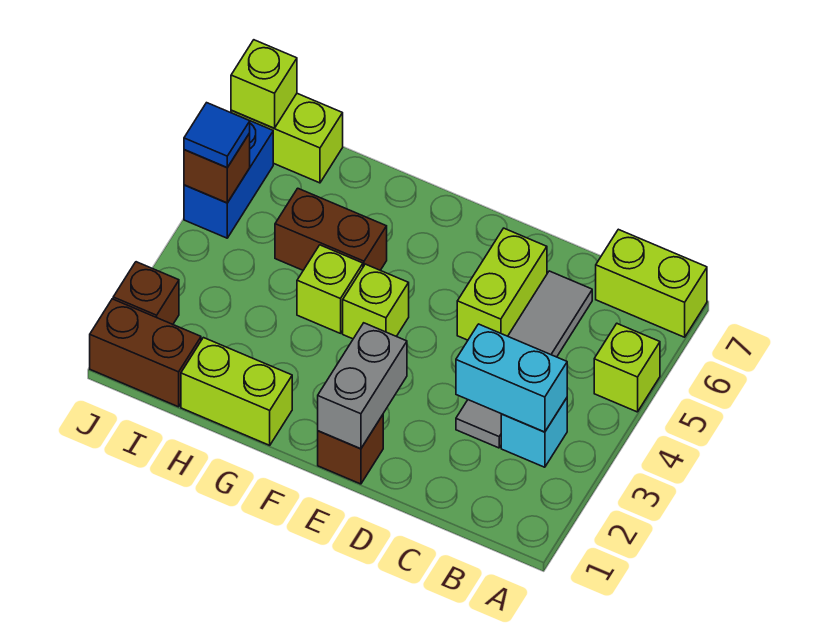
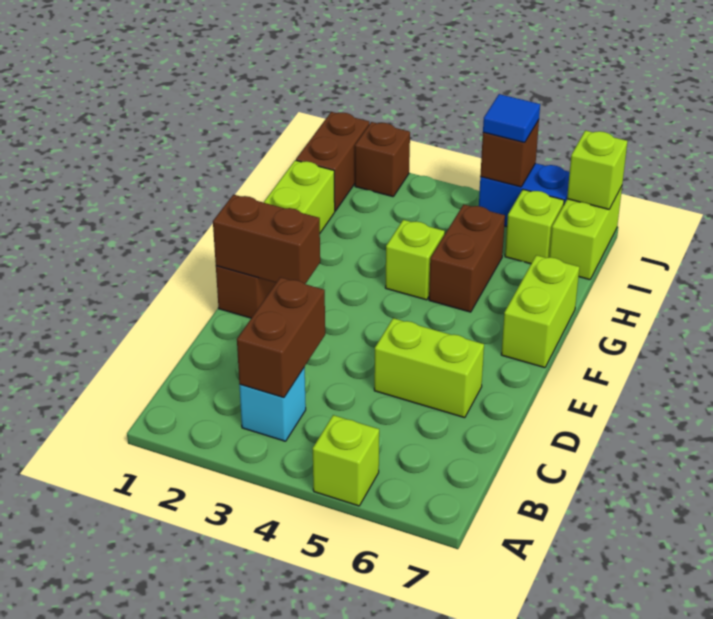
lime brick A7:B7 level 1 -> lime brick F7:G7 level 1
cyan brick B3:C3 level 2 -> brown brick B3:C3 level 2
grey tile C3:C6 level 1 -> none
grey brick E1:E2 level 2 -> brown brick E1:E2 level 2
lime brick F4 level 1 -> lime brick I6 level 1

